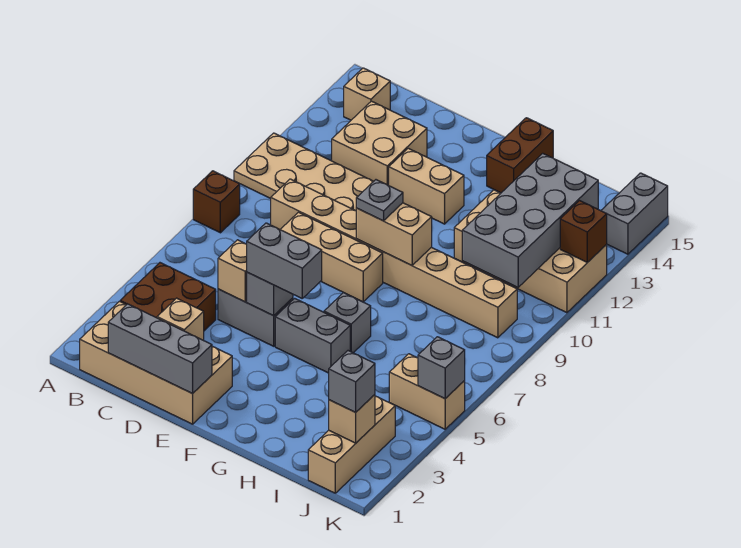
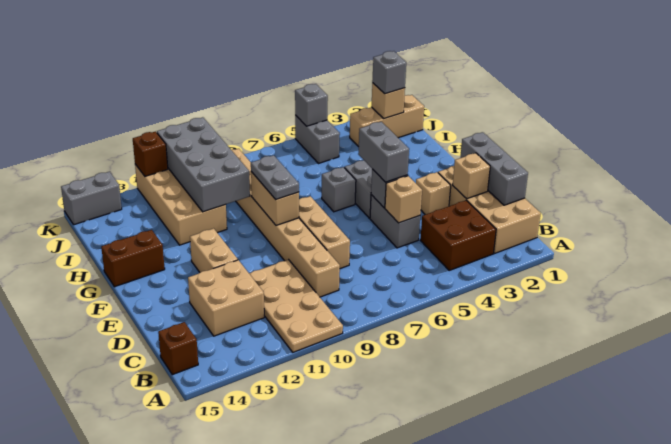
brown brick A8 level 1 -> brown brick B15 level 1
tan brick B14 level 1 -> tan brick E3 level 1
grey plate F9 level 3 -> grey plate F9:G9 level 3
grey brick I10:J13 level 2 -> grey brick H10:K11 level 2
tan brick J5:K5 level 1 -> grey brick J5:K5 level 1

